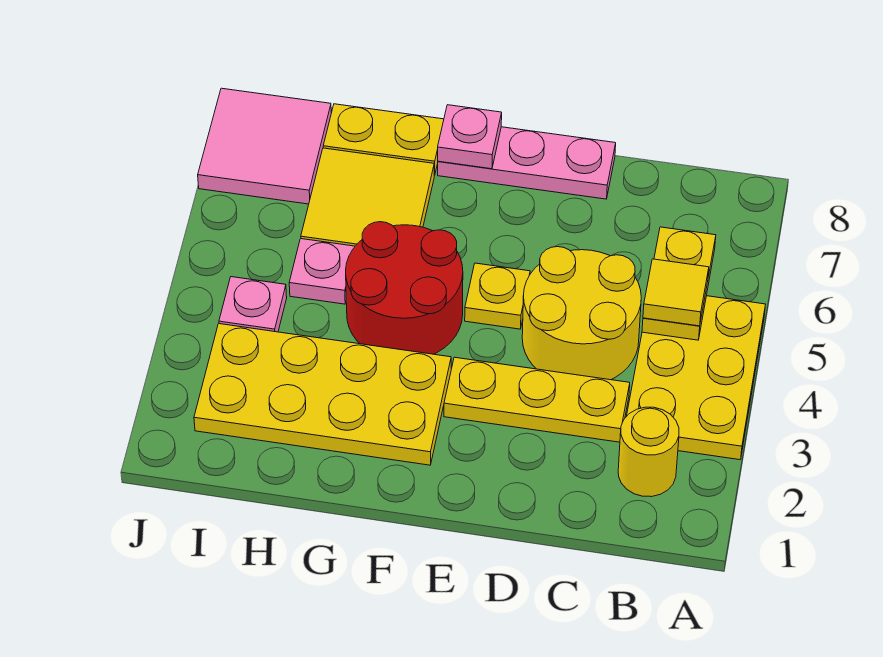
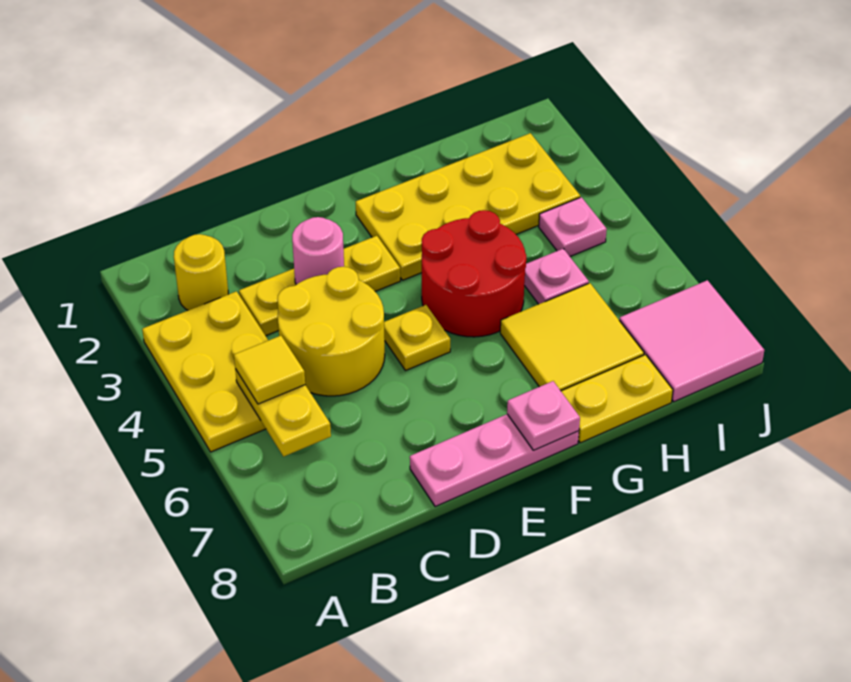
none -> pink round brick D3 level 2

